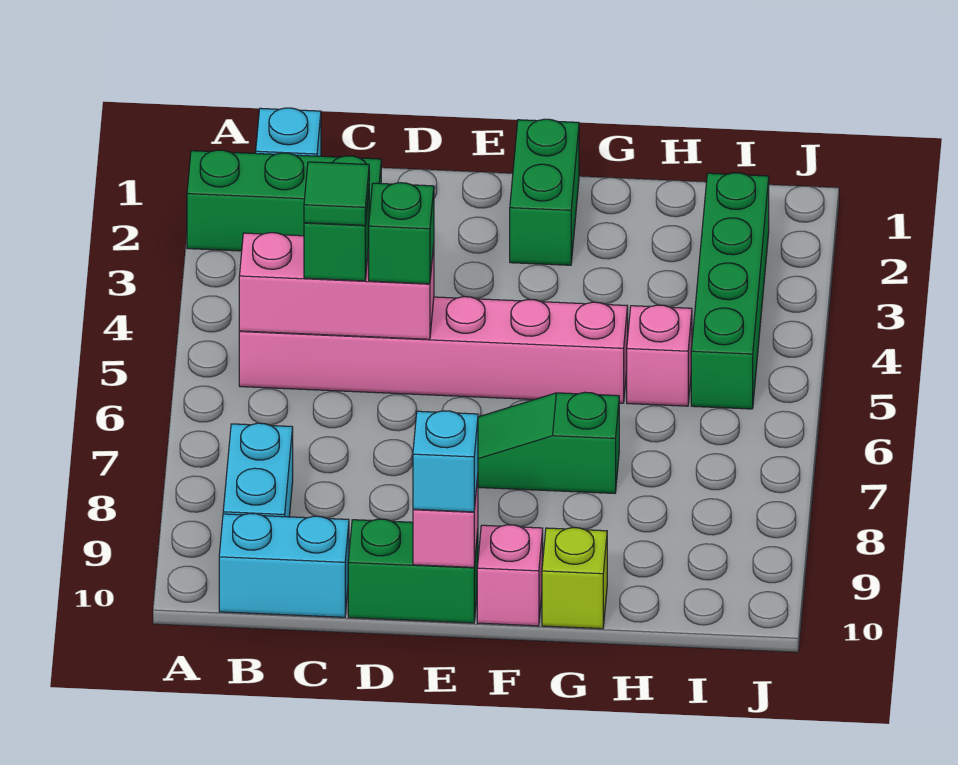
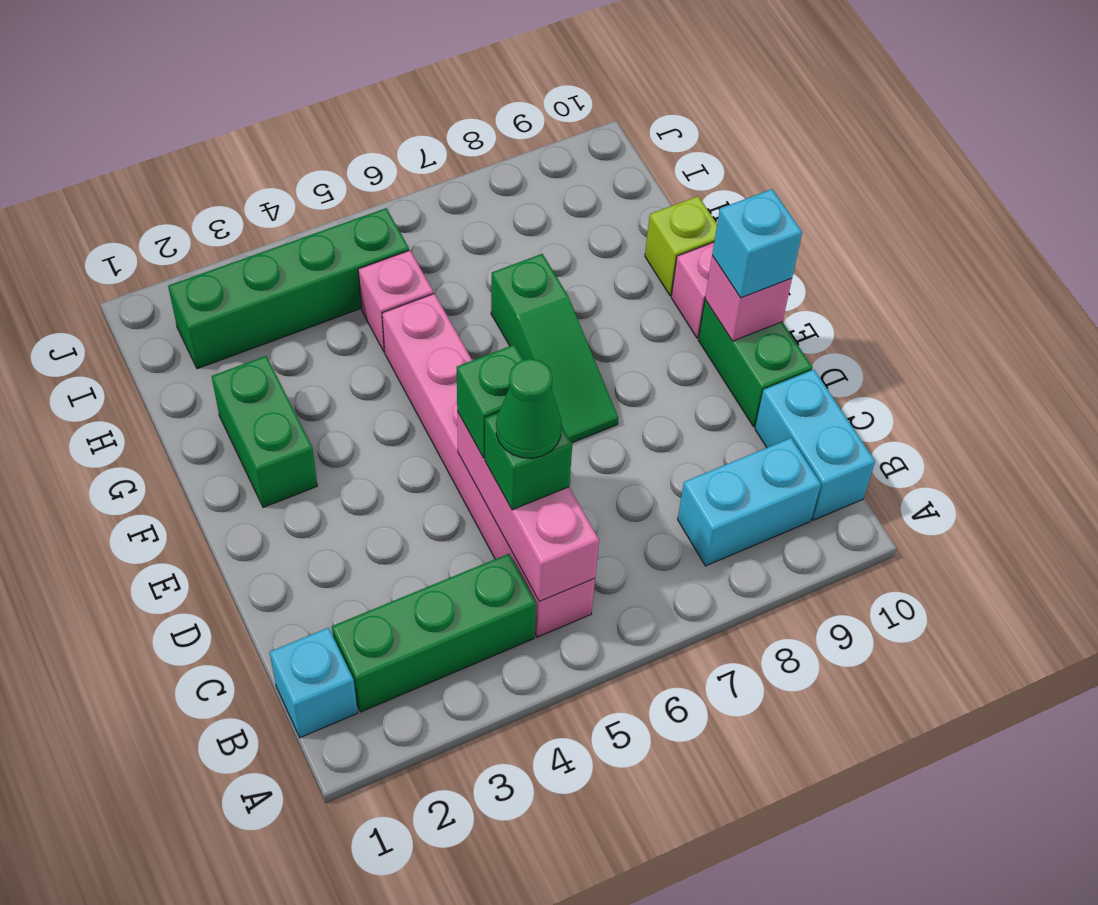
green brick A2:C2 level 1 -> green brick B2:B4 level 1
green tile C5 level 4 -> green cone C5 level 4
green brick F1:F2 level 1 -> green brick F2:G2 level 1

